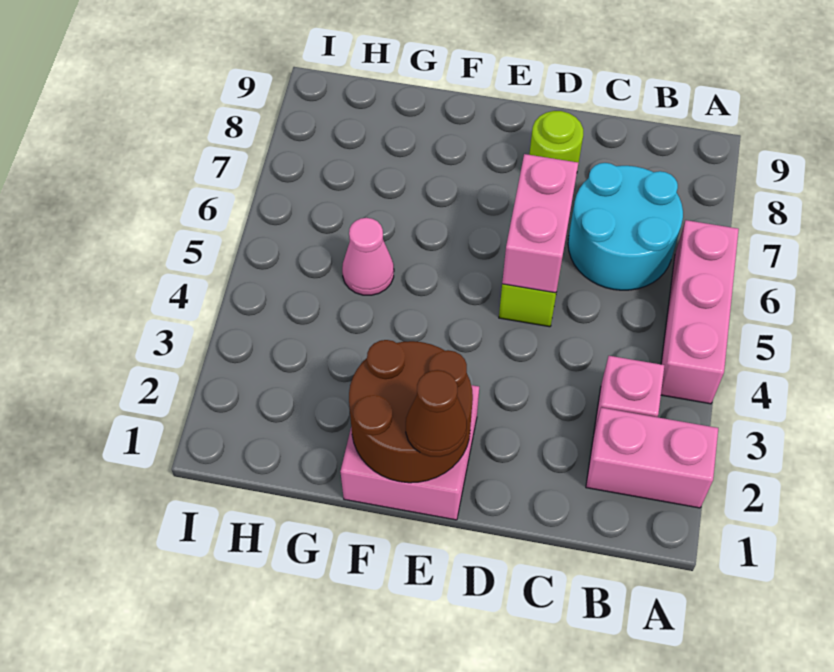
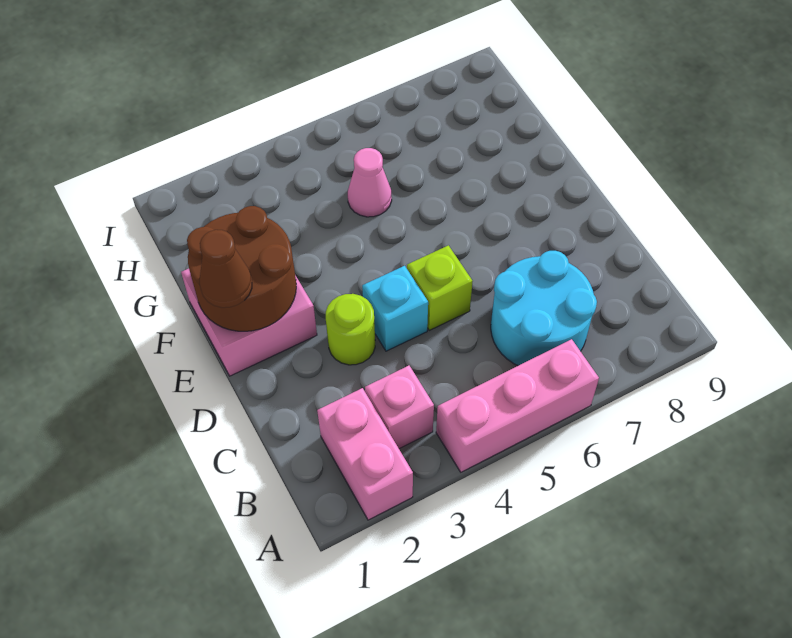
none -> cyan brick D4 level 1
pink brick D5:D6 level 2 -> none
lime round brick D8 level 1 -> lime round brick D3 level 1

